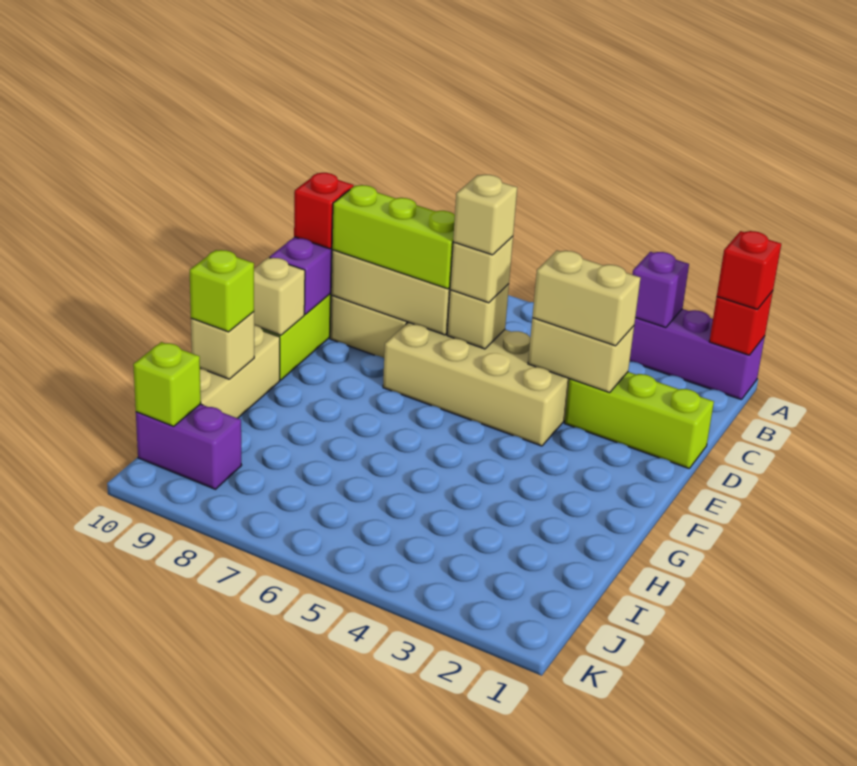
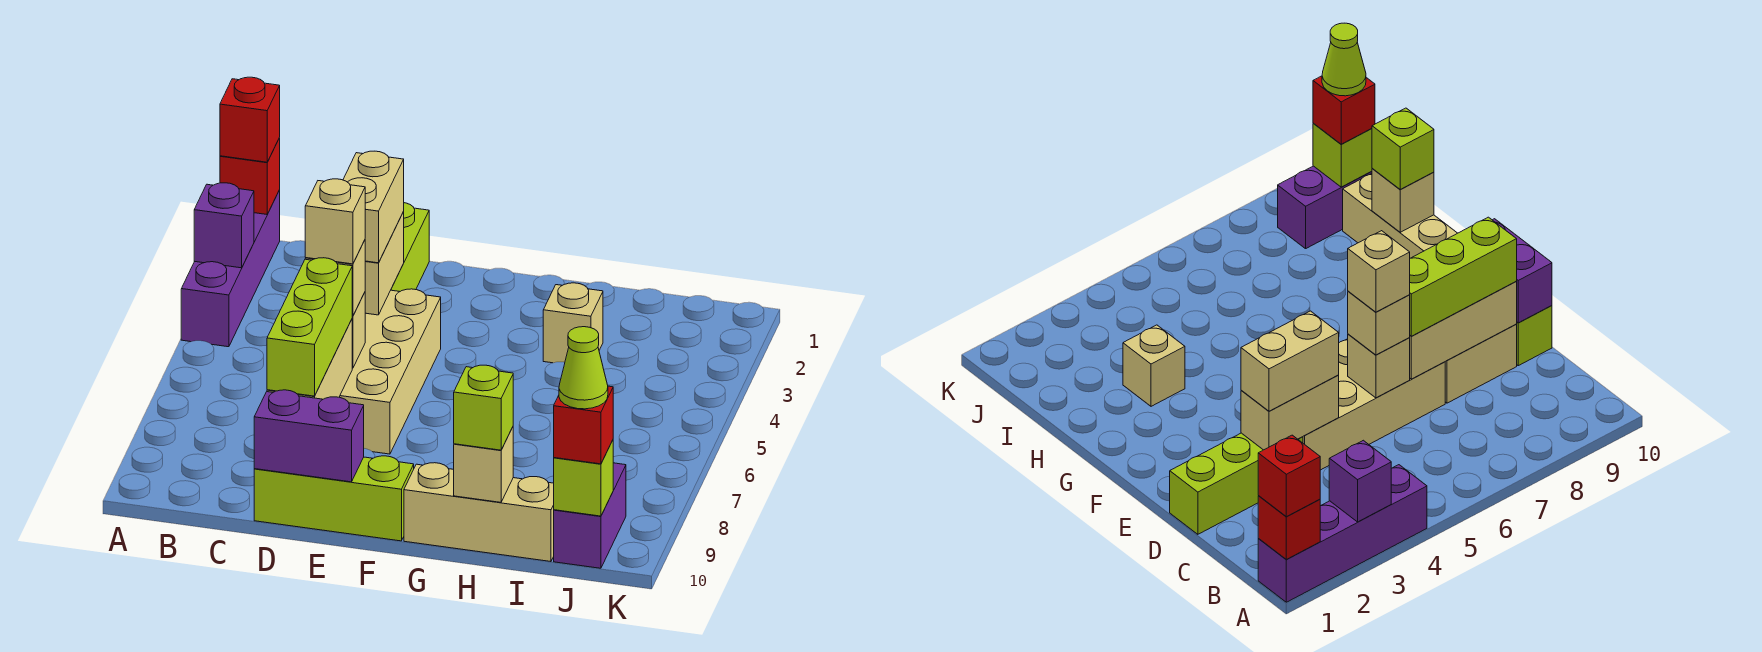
red brick D10 level 3 -> red brick J10 level 3
tan brick F10 level 2 -> tan brick H3 level 1
none -> lime cone J10 level 4

